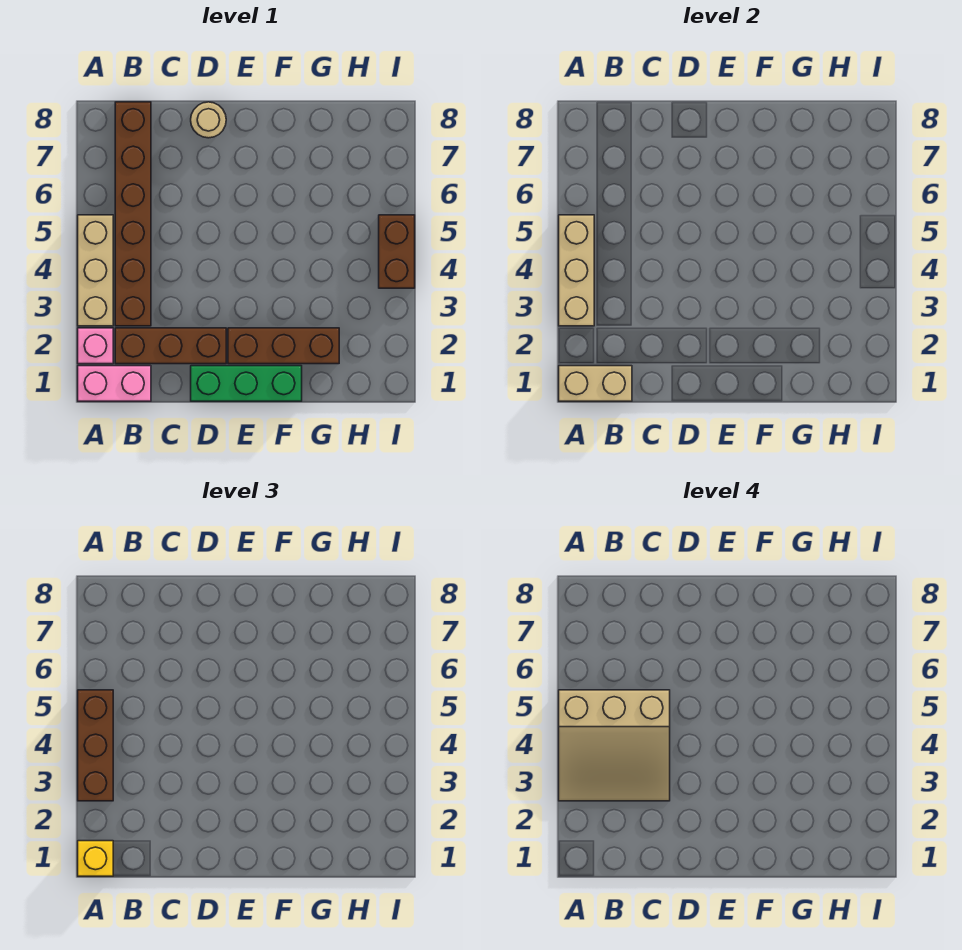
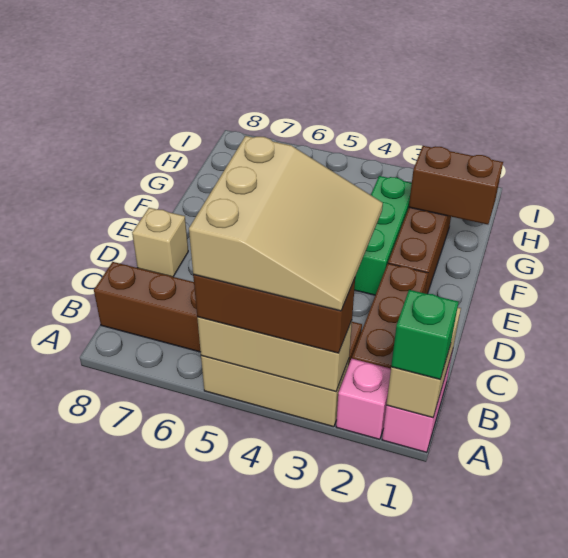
yellow brick A1 level 3 -> green brick A1 level 3
green brick D1:F1 level 1 -> green brick E3:G3 level 1
tan round brick D8 level 1 -> tan brick D8 level 1
brown brick I4:I5 level 1 -> brown brick G1:G2 level 2

